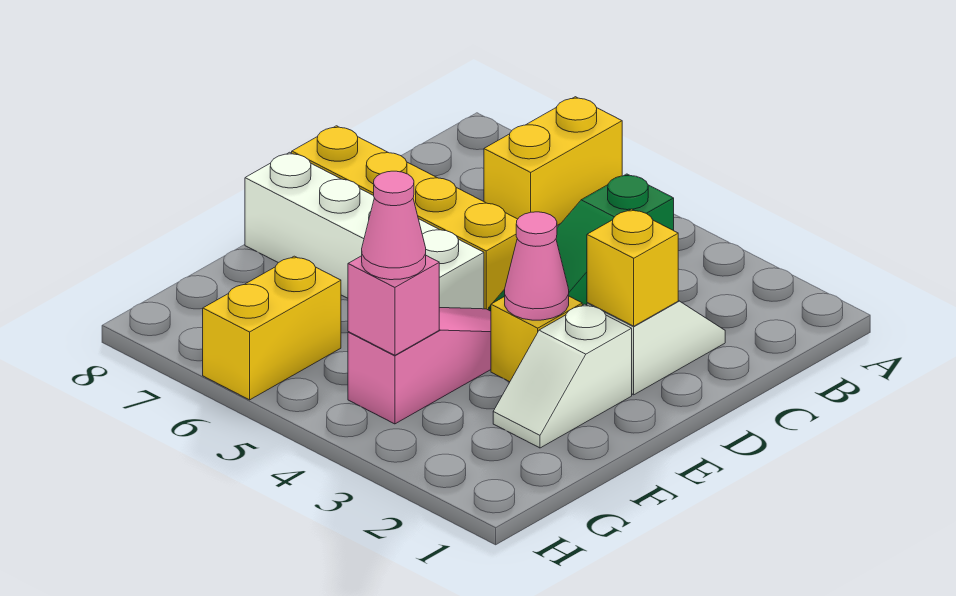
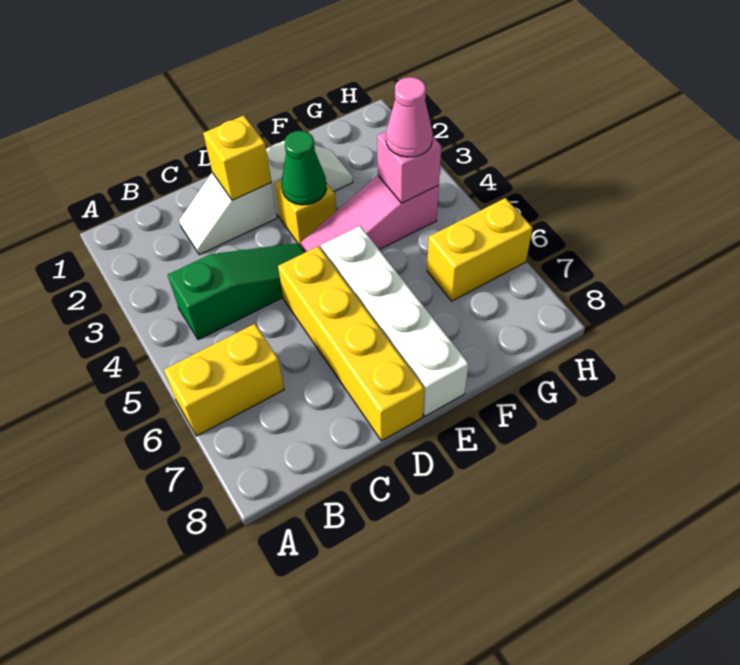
pink cone E3 level 2 -> green cone E3 level 2

